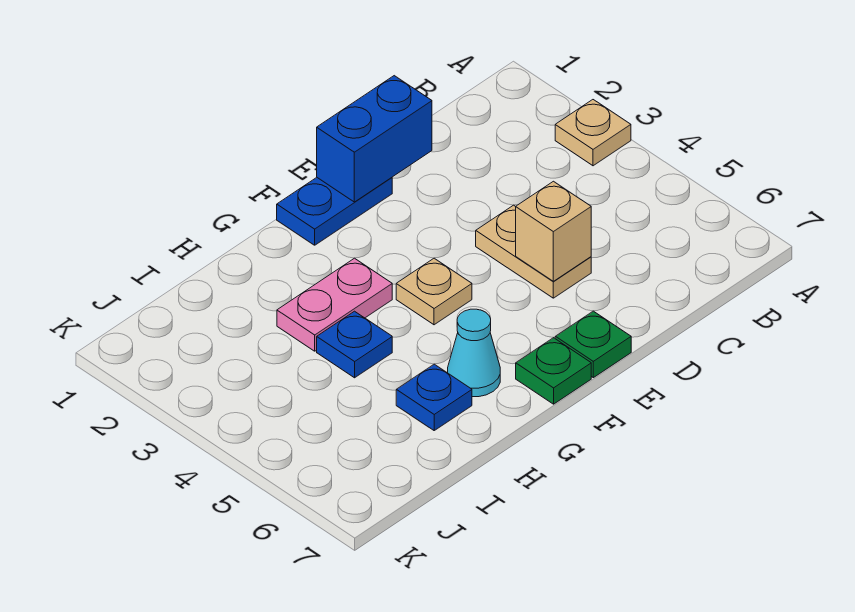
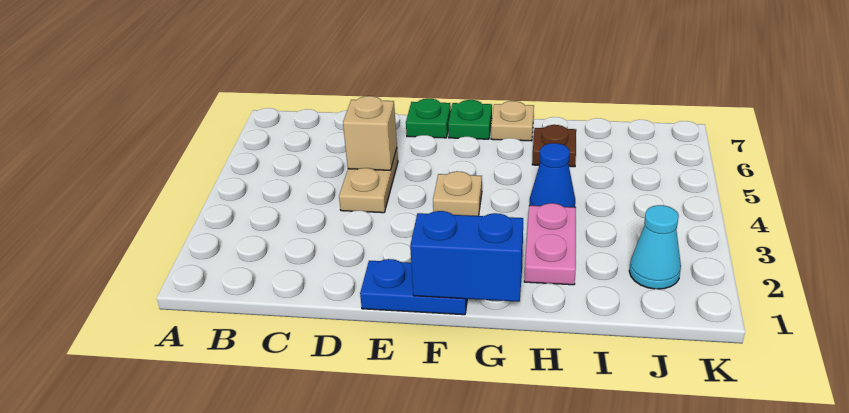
tan plate A3 level 1 -> tan plate G7 level 1
blue brick D1:E1 level 2 -> blue brick F1:G1 level 2
pink plate G3:H3 level 1 -> pink plate H2:H3 level 1
cyan cone G6 level 1 -> cyan cone J2 level 1
blue plate H4 level 1 -> blue cone H4 level 1
blue plate H6 level 1 -> brown plate H6 level 1

